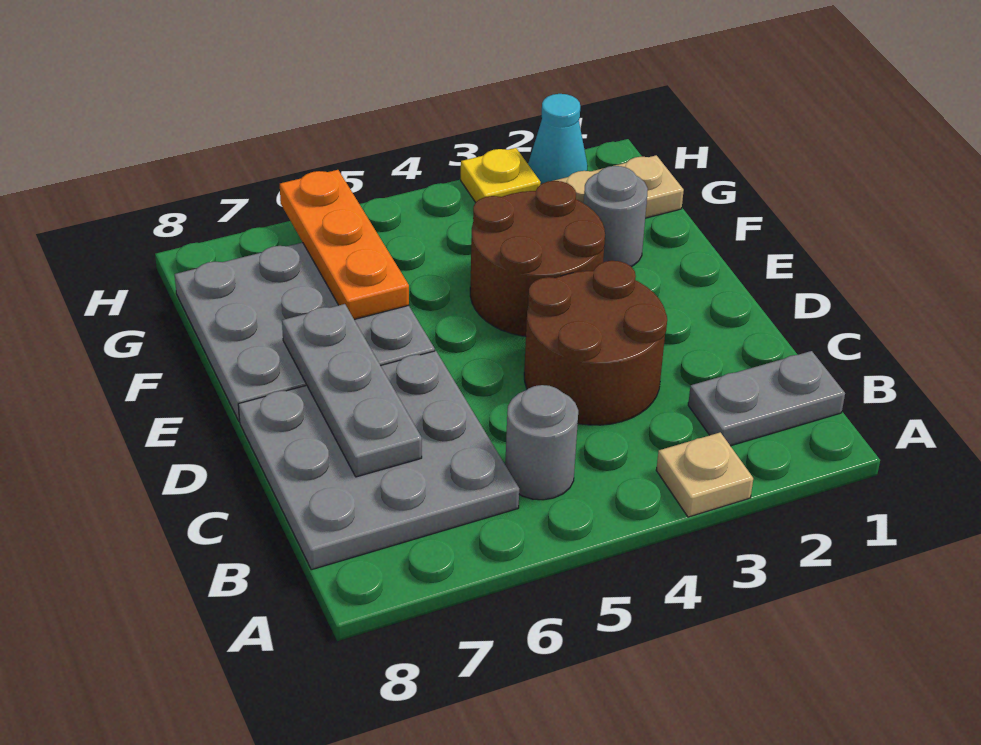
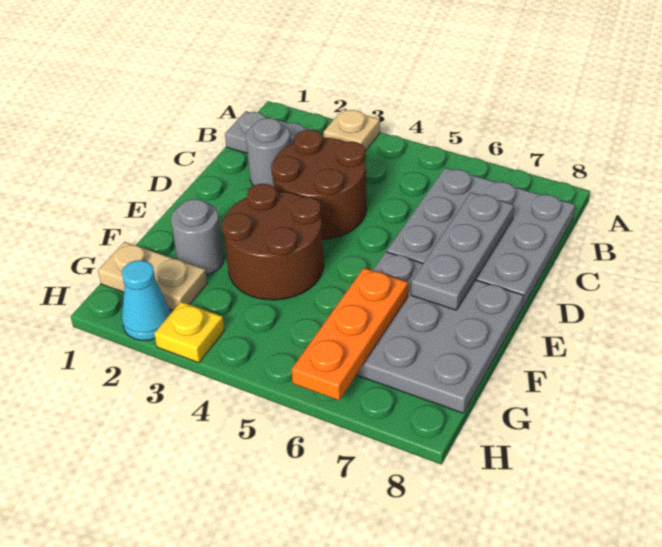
grey round brick B5 level 1 -> grey round brick C2 level 1

